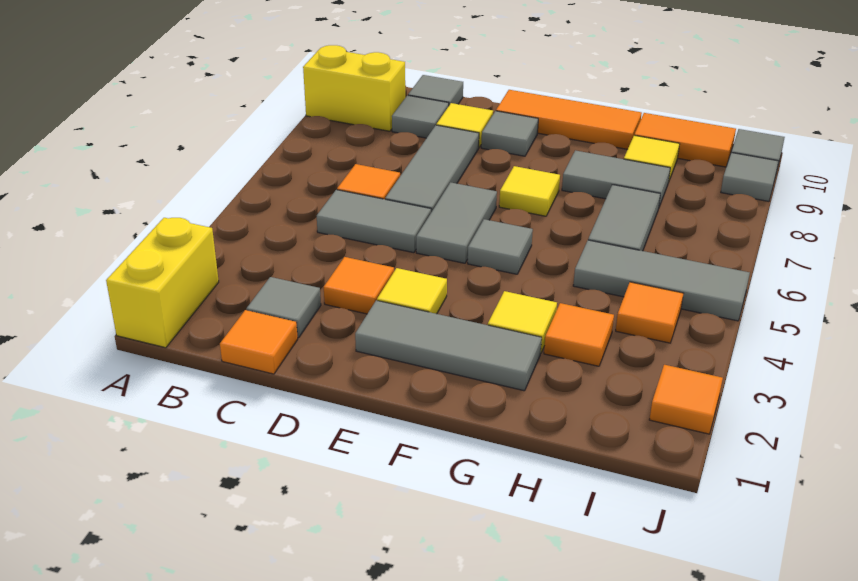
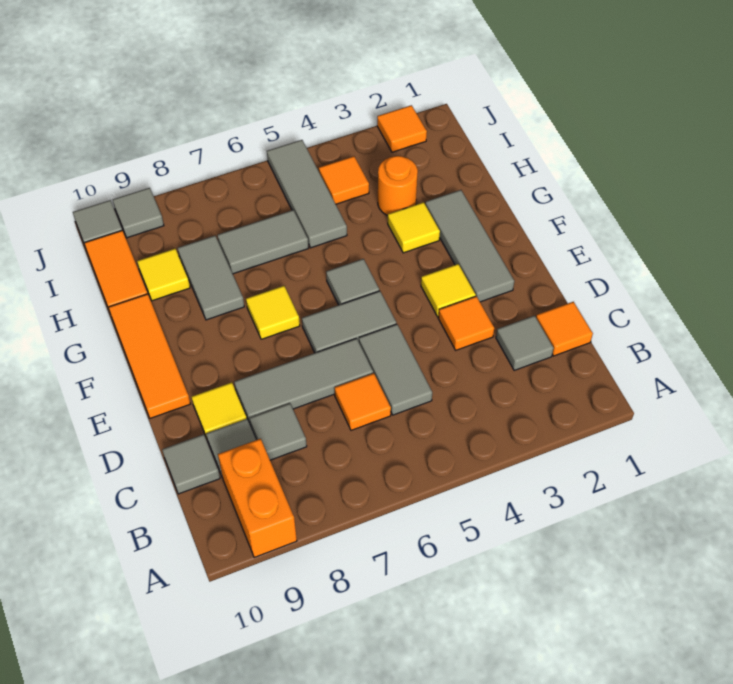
yellow brick A1:A2 level 1 -> none
yellow brick A9:B9 level 1 -> orange brick A9:B9 level 1
grey tile E9 level 1 -> grey tile C8 level 1
orange tile H3 level 1 -> orange round brick H3 level 1

